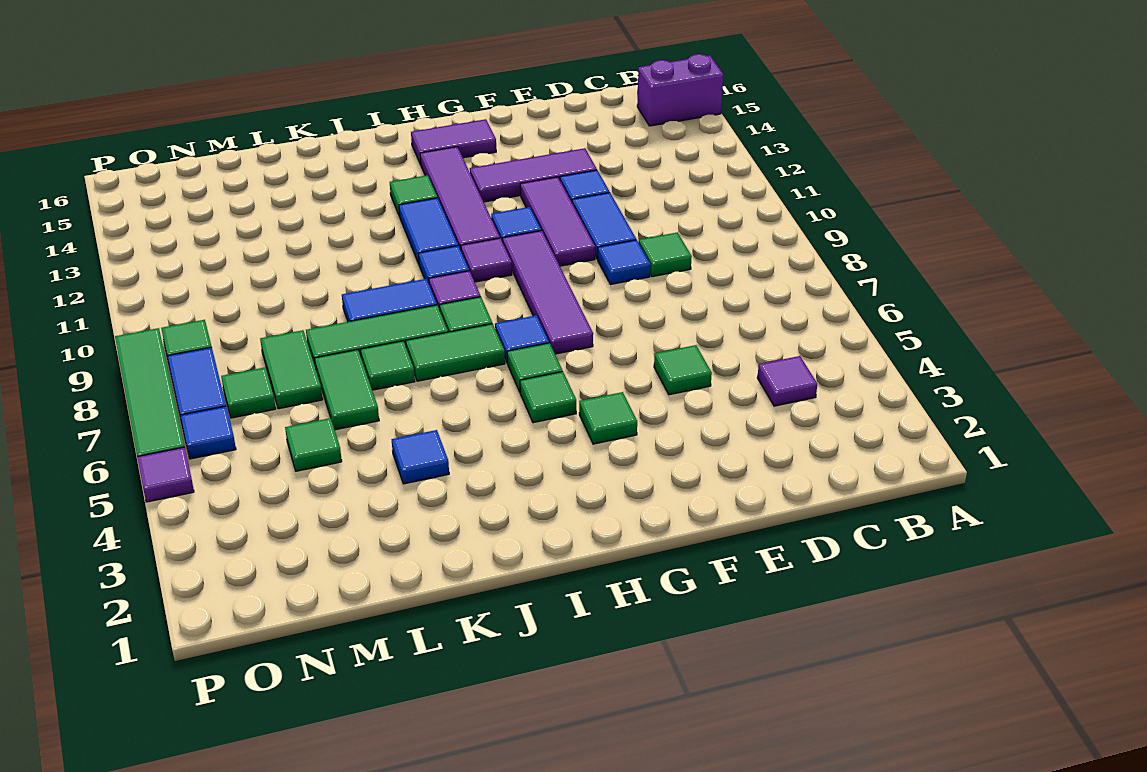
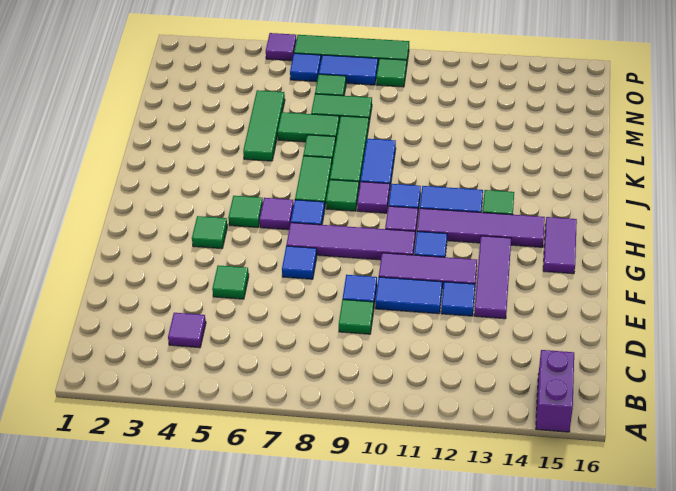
green tile H6 level 1 -> purple tile H6 level 1
blue tile K4 level 1 -> blue tile F7 level 1
green tile M5 level 1 -> green tile K5:M5 level 1

